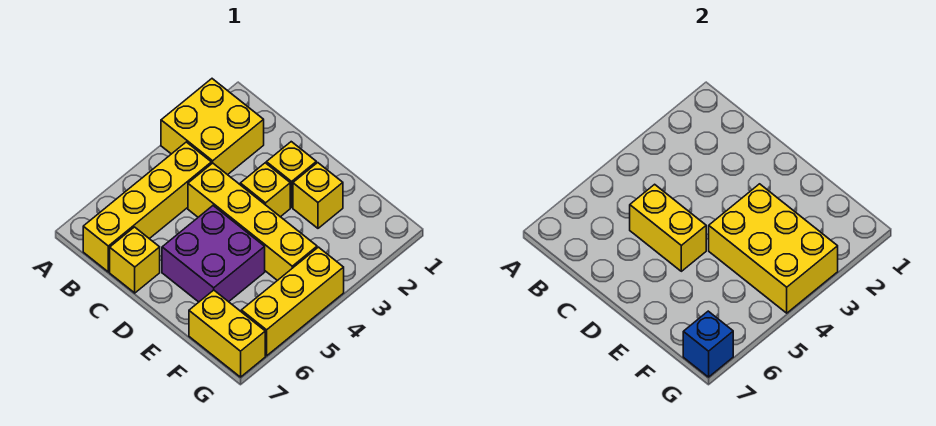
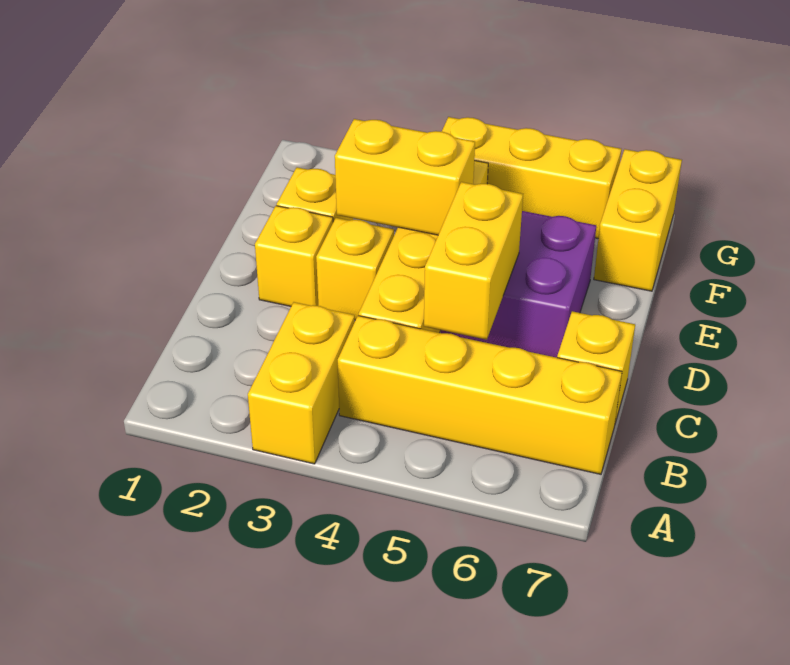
yellow brick A2:B3 level 1 -> yellow brick A3:B3 level 1
yellow brick E3:G4 level 2 -> yellow brick E3:E4 level 2
blue brick G7 level 2 -> none

